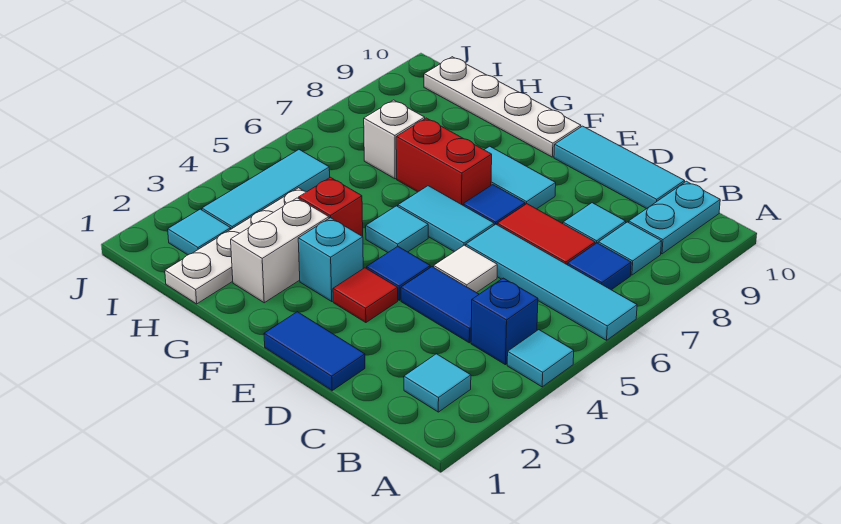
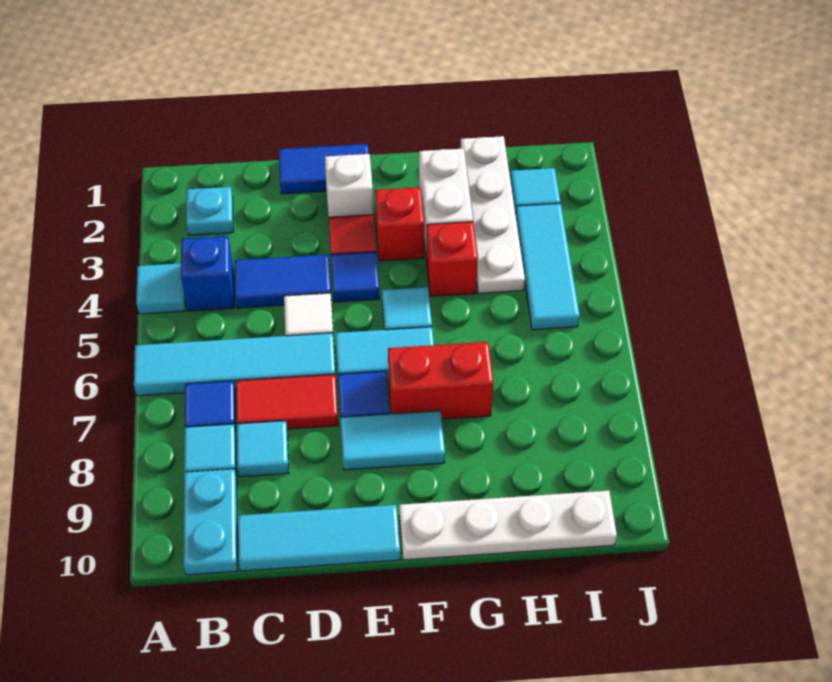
cyan tile B2 level 1 -> cyan plate B2 level 1
cyan brick F3 level 1 -> red brick F3 level 1
white brick H7 level 1 -> white brick E2 level 1

